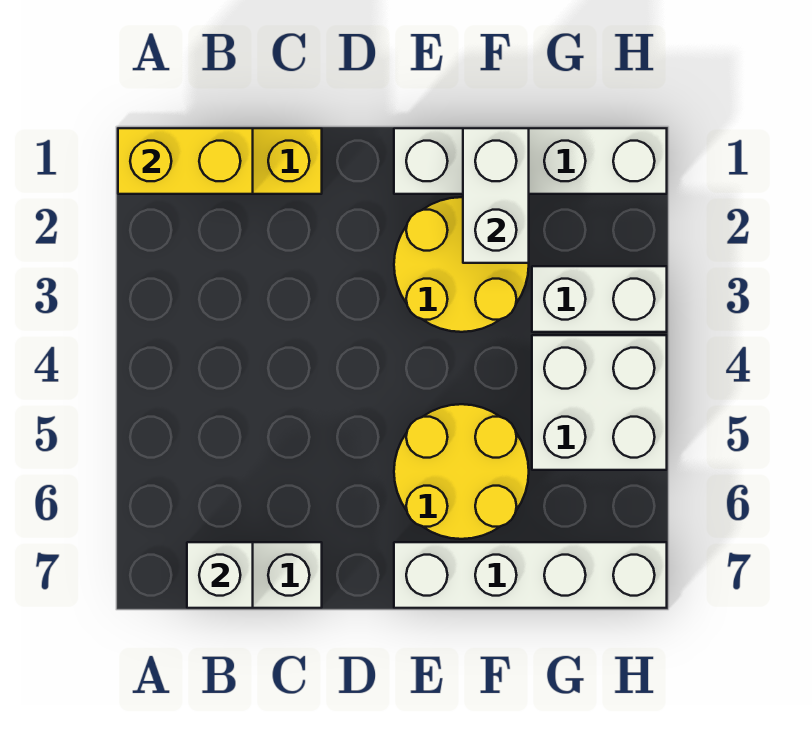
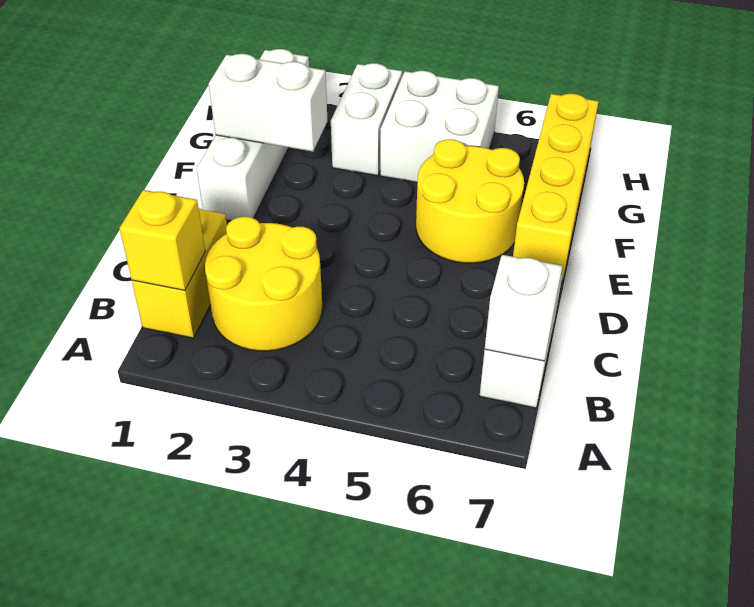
yellow brick A1:B1 level 2 -> yellow brick B1 level 2
yellow round brick E2:F3 level 1 -> yellow round brick B2:C3 level 1
white brick E7:H7 level 1 -> yellow brick E7:H7 level 1

